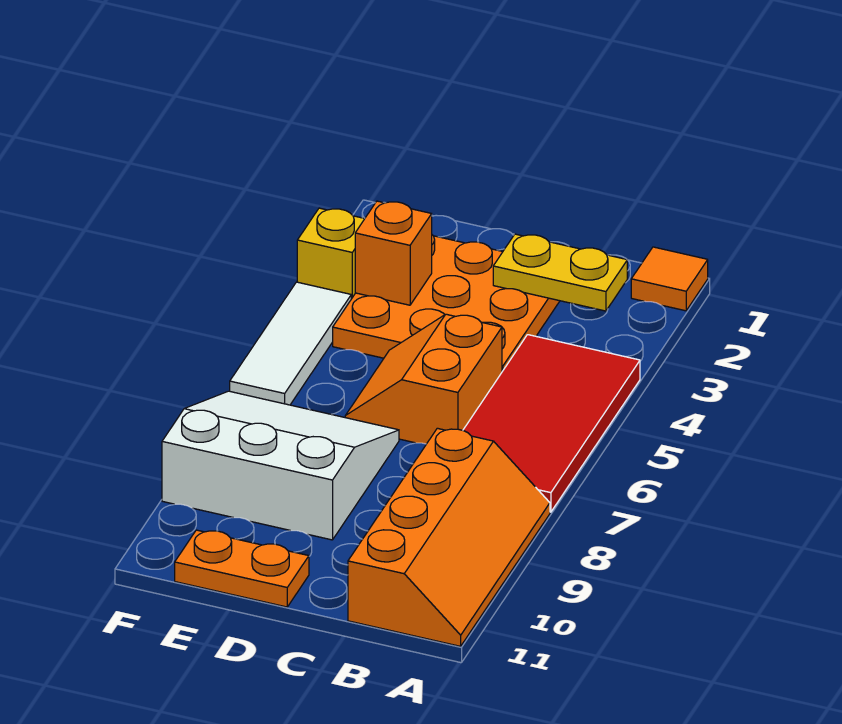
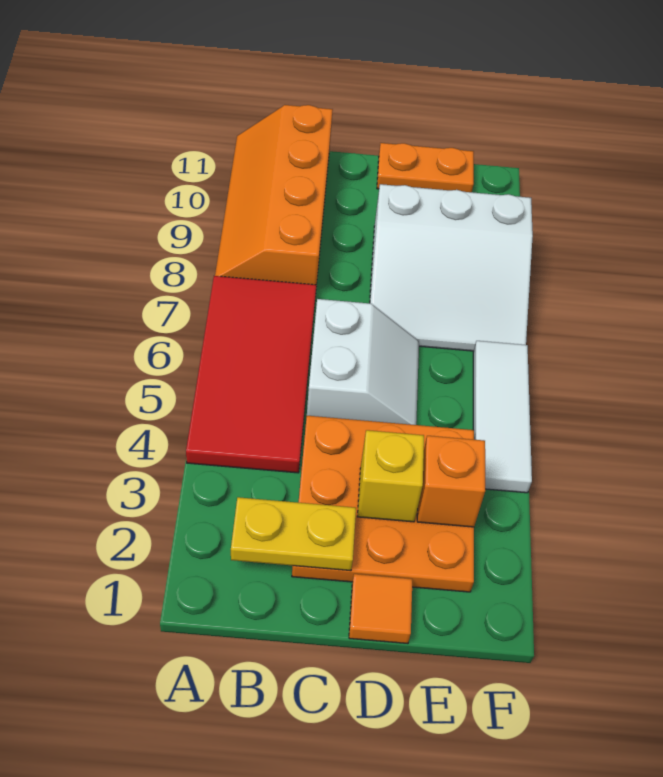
orange tile A1 level 1 -> orange tile D1 level 1
orange slope C5:D6 level 1 top C -> white slope C5:D6 level 1 top C
yellow brick F3 level 1 -> yellow brick D3 level 2

